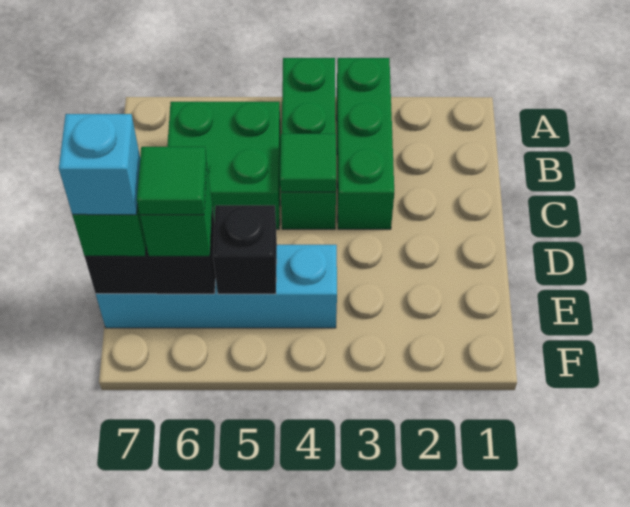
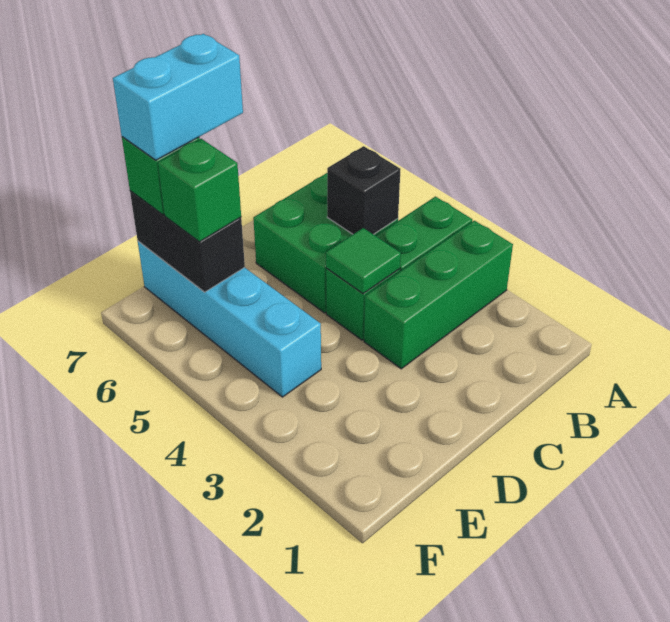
black brick E5 level 2 -> black brick B5 level 2
green tile E6 level 4 -> none
cyan brick E7 level 4 -> cyan brick D7:E7 level 4

